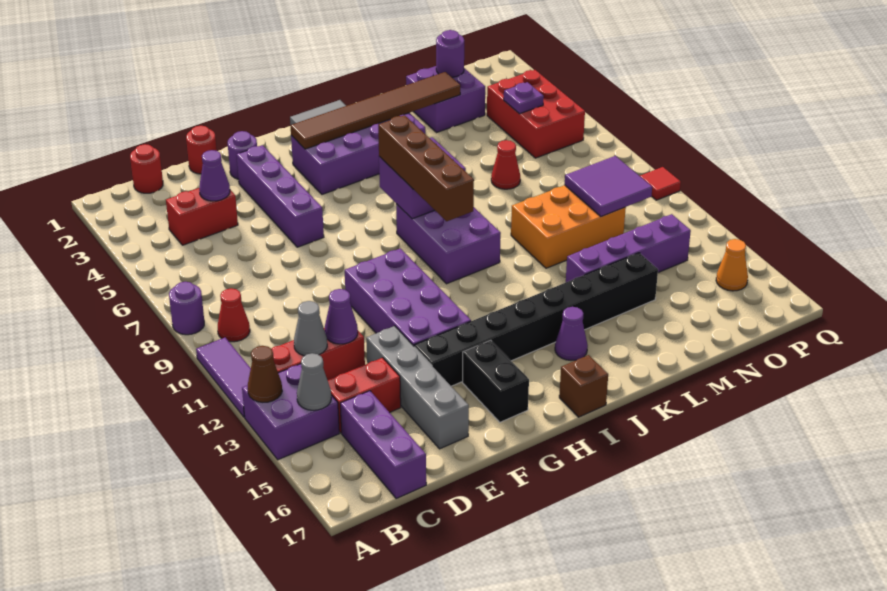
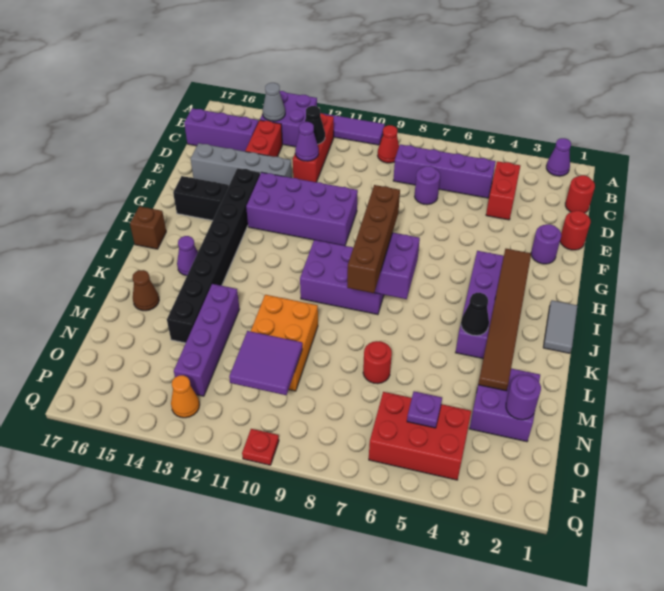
purple round brick A8 level 1 -> purple round brick D7 level 1
brown cone A13 level 2 -> brown cone L16 level 1
grey cone C12 level 2 -> black cone C12 level 2
purple cone D4 level 2 -> purple cone A2 level 1
purple brick F3:F6 level 1 -> purple brick C5:C8 level 1
brown brick I7:I10 level 3 -> brown brick H8:K8 level 3
none -> black cone K4 level 2
red cone M7 level 1 -> red round brick M7 level 1
orange cone P15 level 1 -> orange cone P13 level 1
red tile Q10 level 1 -> red plate Q10 level 1

